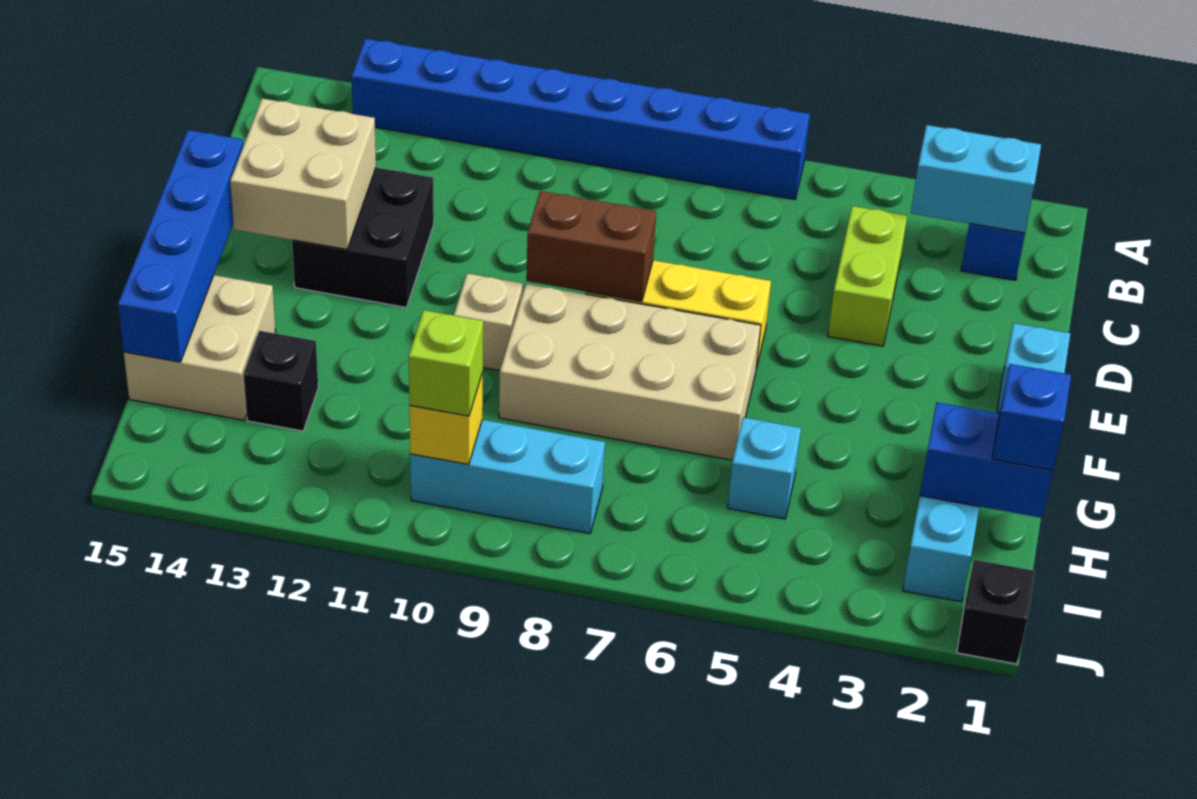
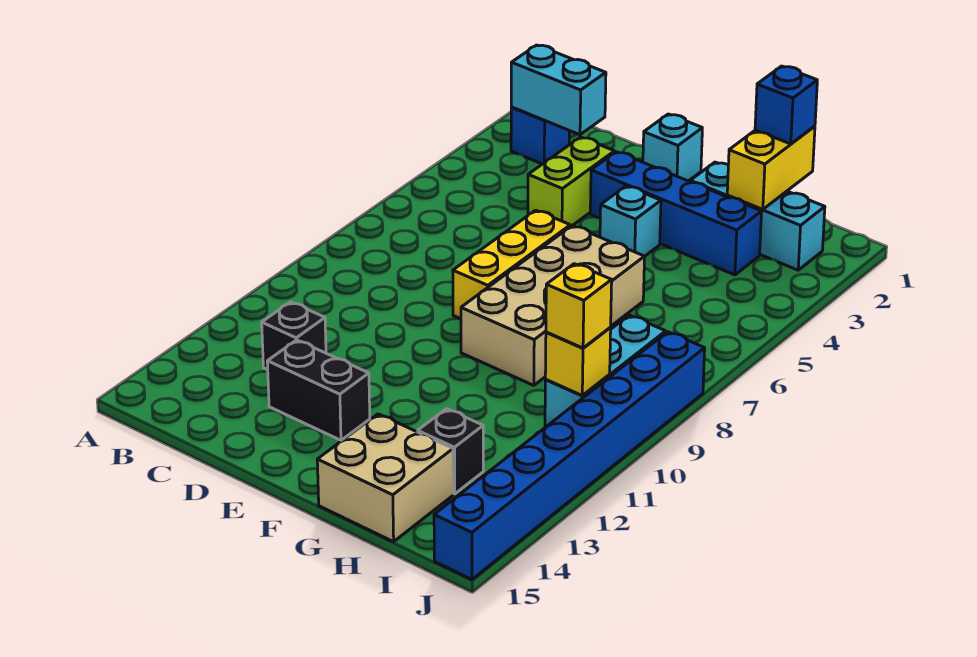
blue brick A6:A13 level 1 -> blue brick J8:J15 level 1
cyan brick B2:B3 level 2 -> cyan brick B2:C2 level 2
lime brick C4:D4 level 1 -> lime brick D3:D4 level 1
black brick D12:E13 level 1 -> black brick D13:E13 level 1
tan brick D13:E14 level 2 -> none
brown brick E8:E9 level 2 -> none
blue brick E15:H15 level 2 -> blue brick E3:H3 level 1
tan brick F10 level 1 -> none
blue brick H1:H2 level 2 -> yellow brick H1:H2 level 2
cyan brick H5 level 1 -> cyan brick F4 level 1
lime brick I10 level 3 -> yellow brick I10 level 3
black brick J1 level 1 -> black brick C12 level 1

